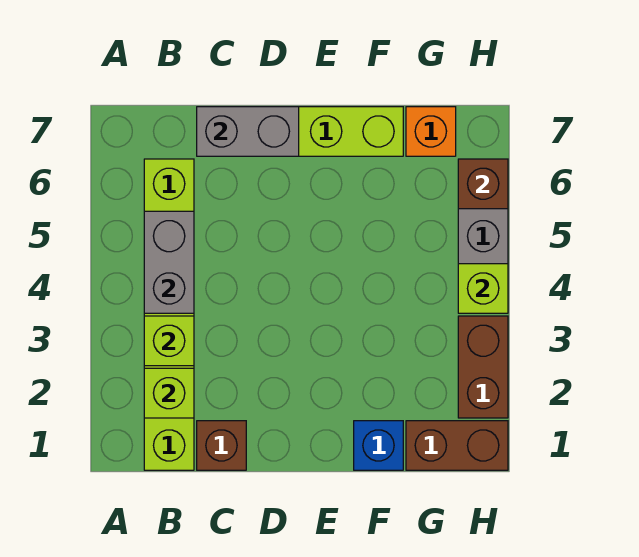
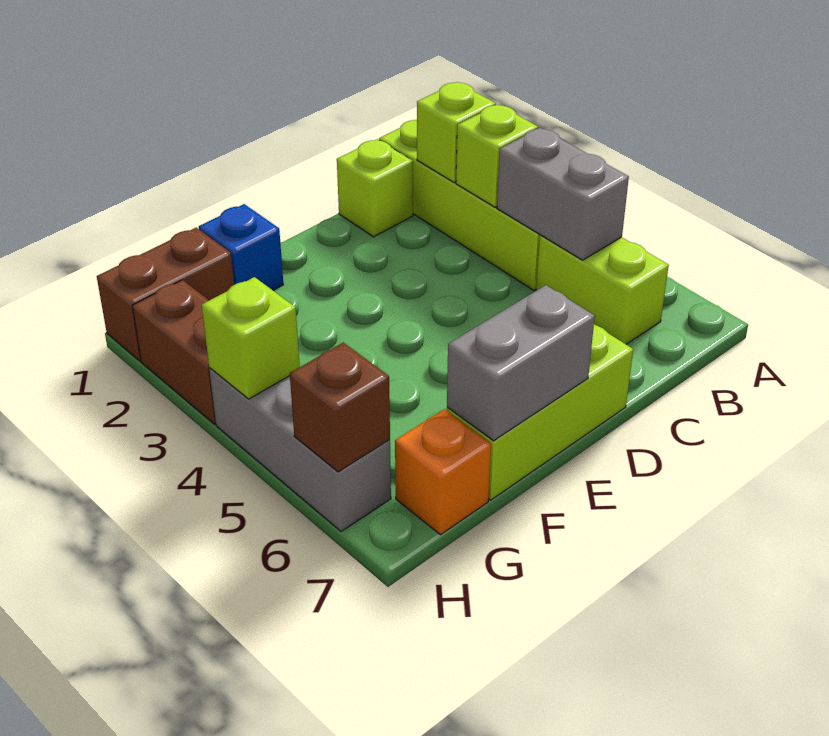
brown brick C1 level 1 -> lime brick C1 level 1
grey brick C7:D7 level 2 -> grey brick E7:F7 level 2

